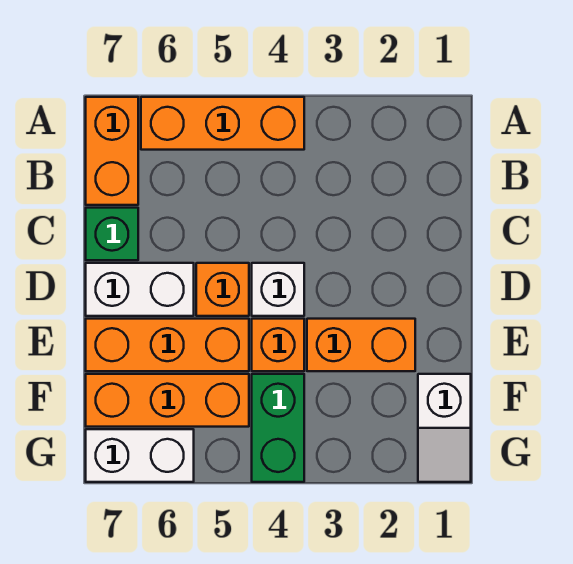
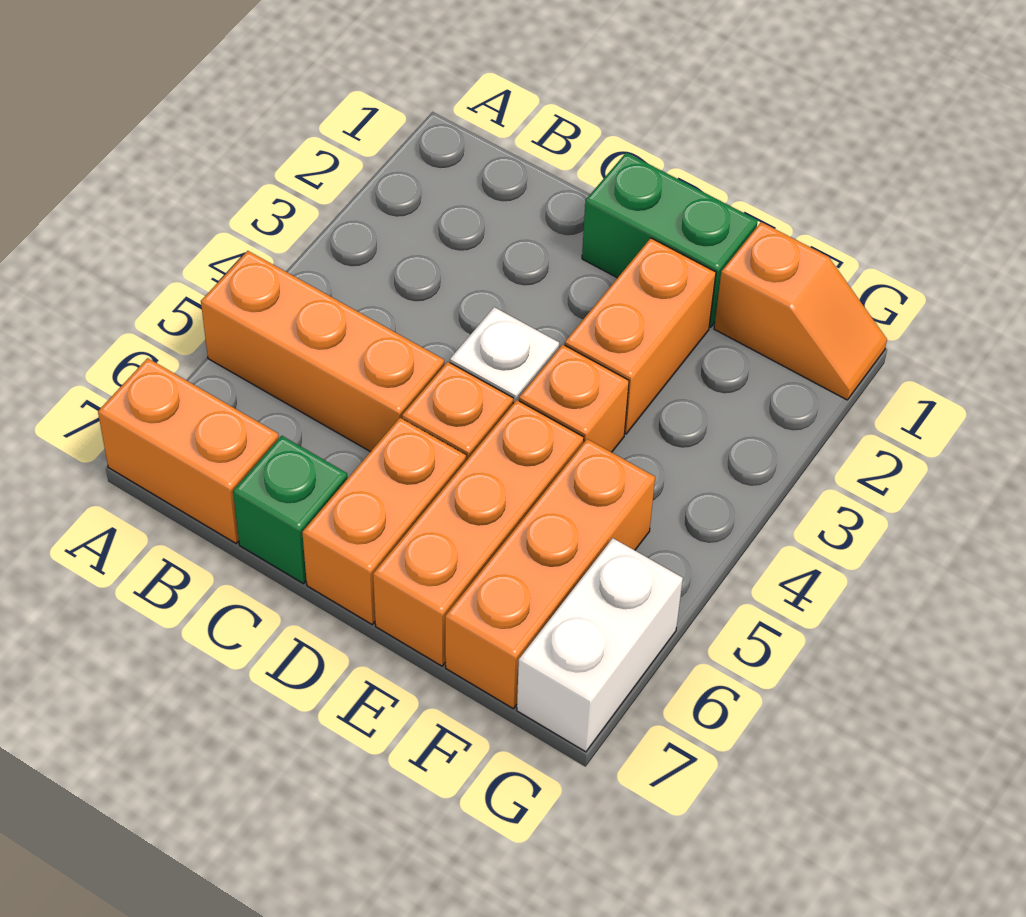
orange brick A4:A6 level 1 -> orange brick A5:C5 level 1
white brick D6:D7 level 1 -> orange brick D6:D7 level 1
white slope F1:G1 level 1 top F -> orange slope F1:G1 level 1 top F
green brick F4:G4 level 1 -> green brick D1:E1 level 1

